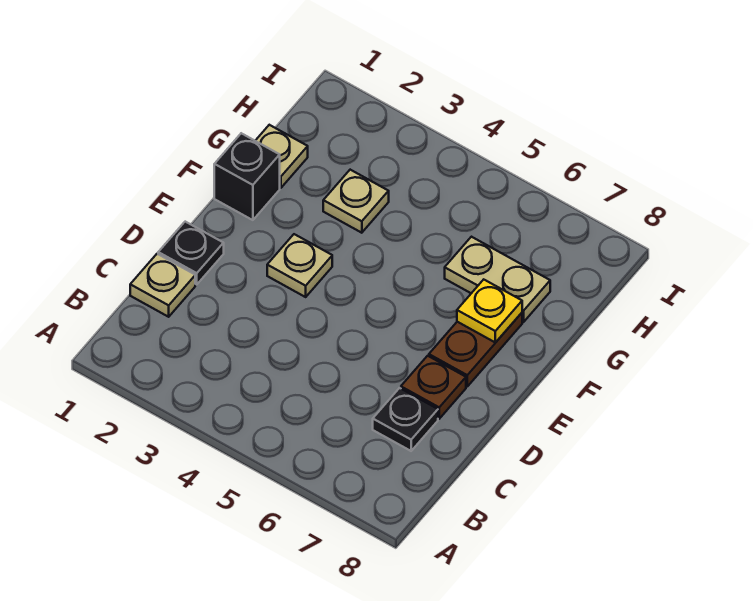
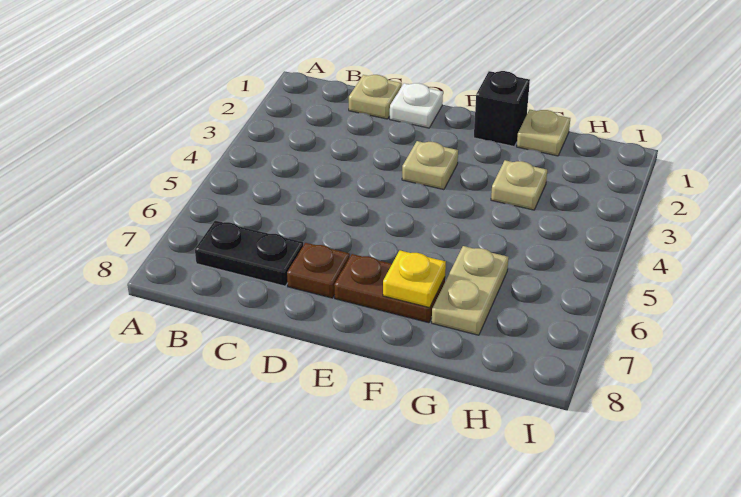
black plate C7 level 1 -> black plate B7:C7 level 1
black plate D1 level 1 -> white plate D1 level 1

